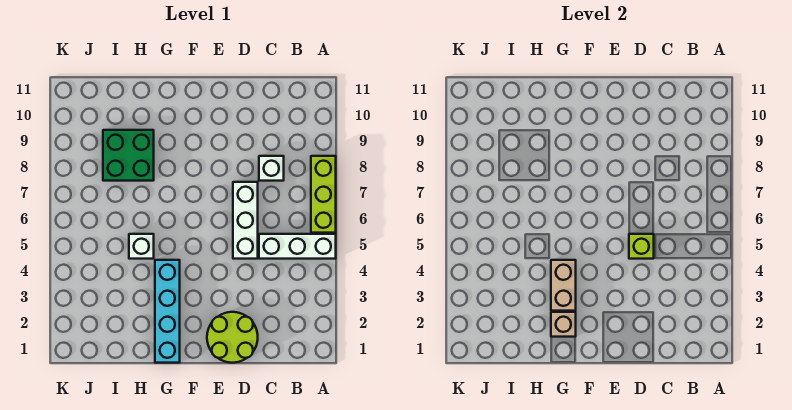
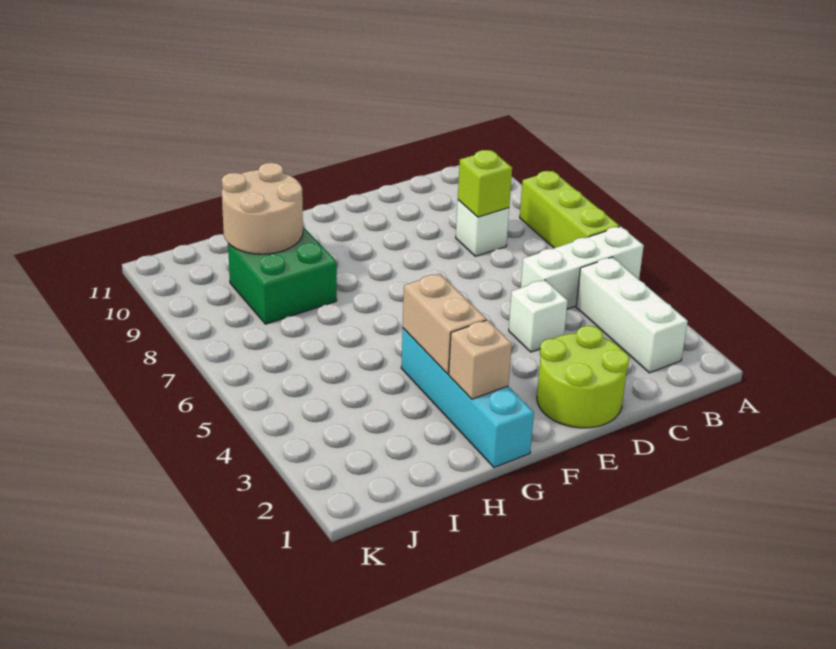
white brick D5:D7 level 1 -> white brick B2:B4 level 1
lime brick D5 level 2 -> lime brick C8 level 2
white brick H5 level 1 -> white brick D4 level 1
none -> tan round brick H9:I10 level 2

